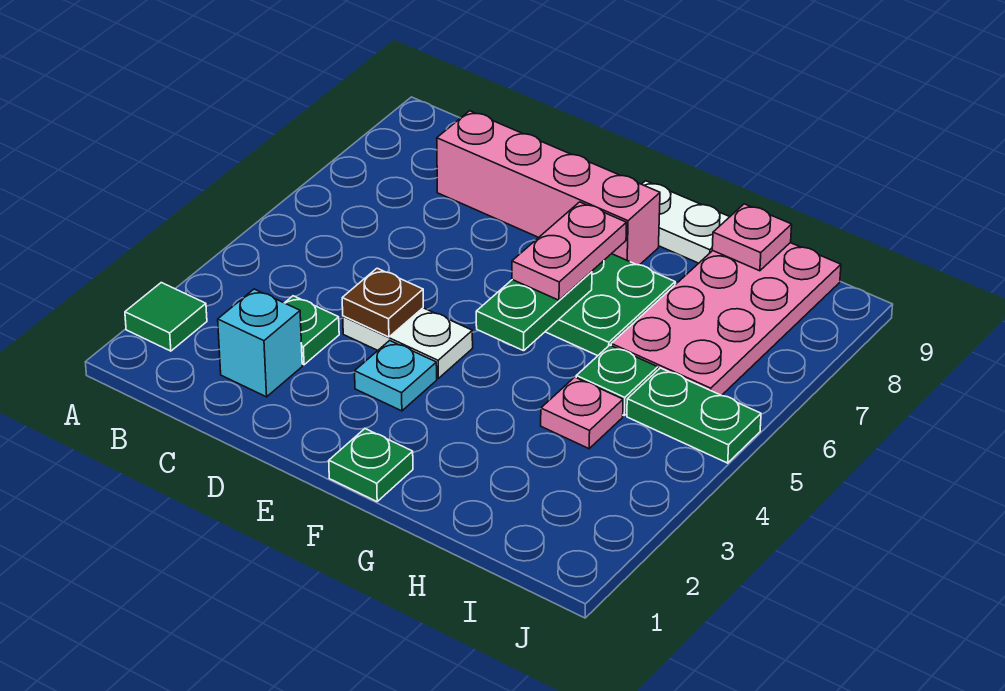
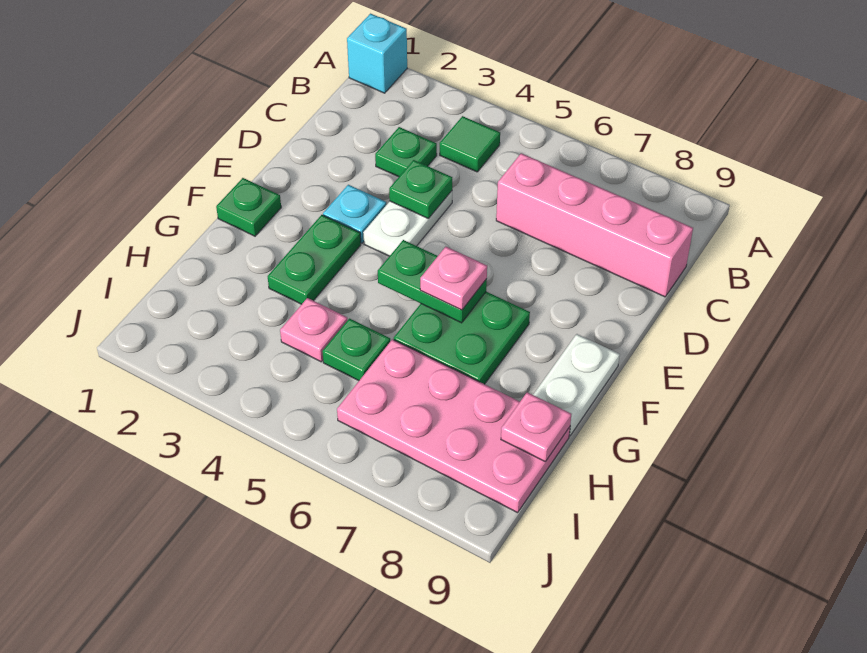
green tile A2 level 1 -> green tile B4 level 1
cyan brick C2 level 1 -> cyan brick A1 level 1
pink brick C8:F8 level 1 -> pink brick C6:C9 level 1
brown plate D4 level 2 -> green plate D4 level 2
pink plate F6:F7 level 3 -> pink plate F6 level 3
green plate I5:J5 level 1 -> green plate F3:G3 level 1

